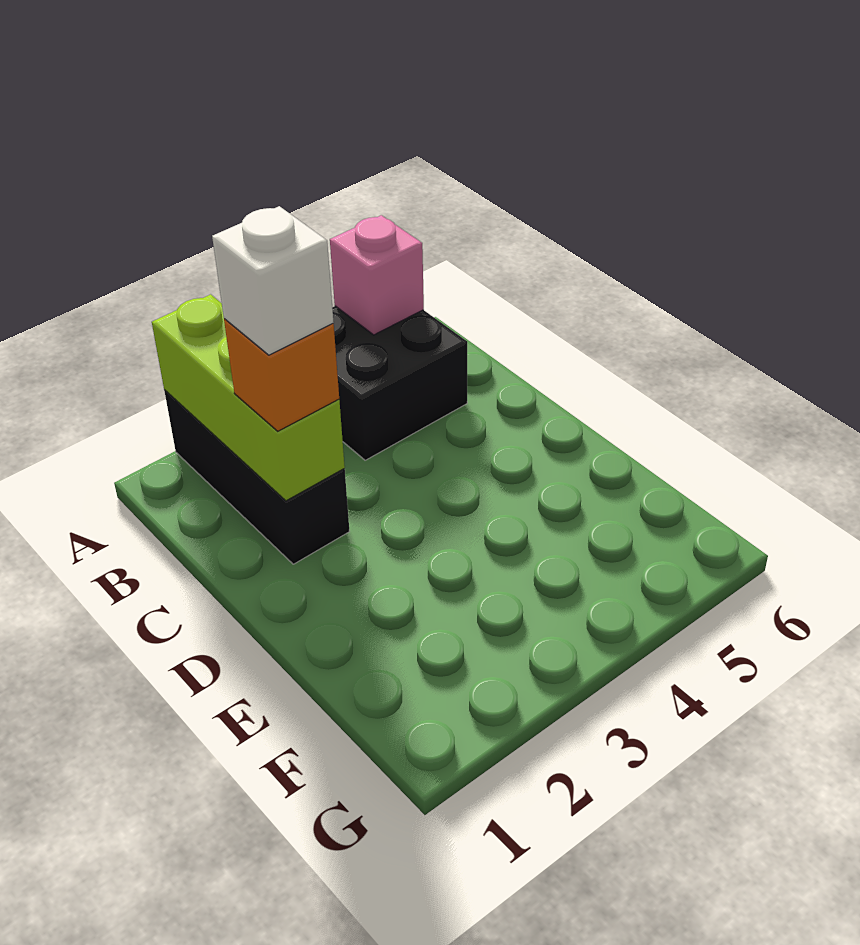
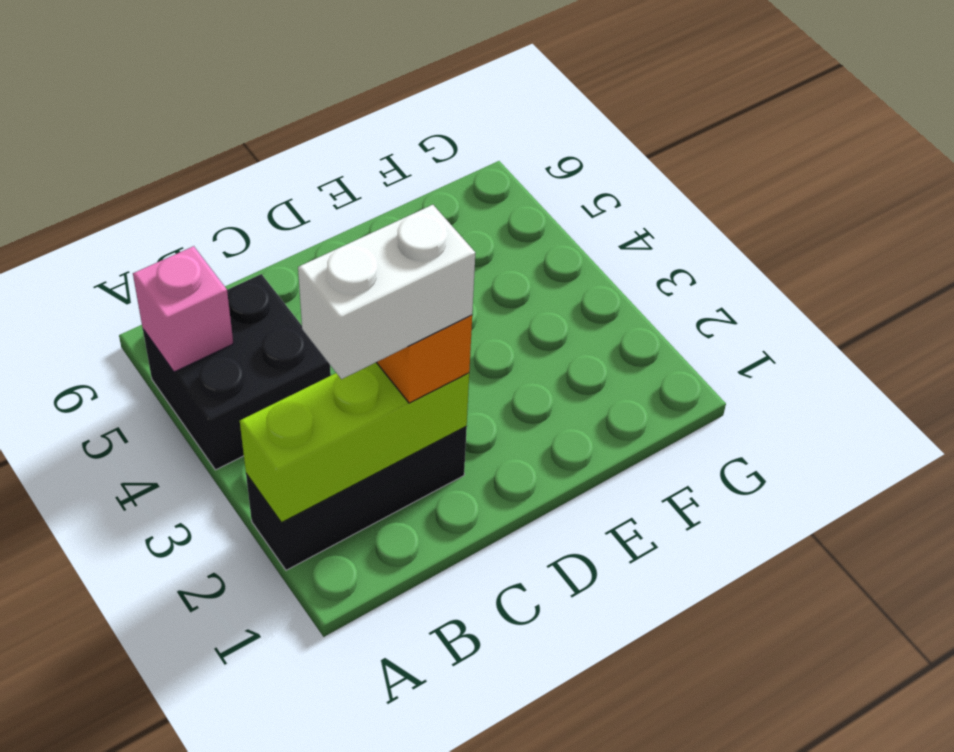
white brick C2 level 4 -> white brick B2:C2 level 4

